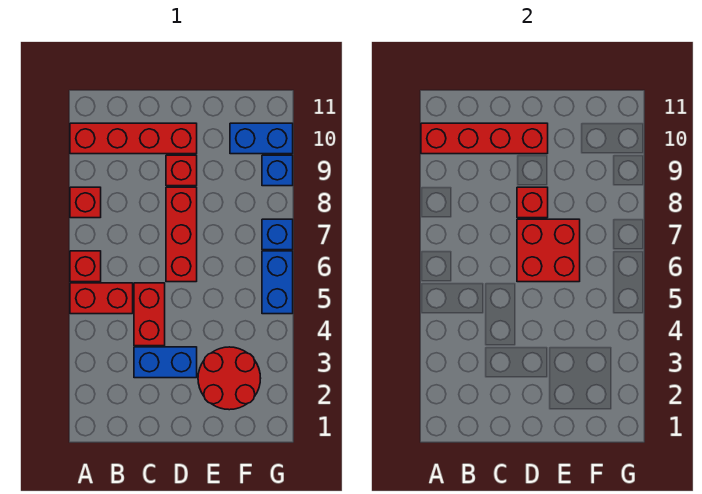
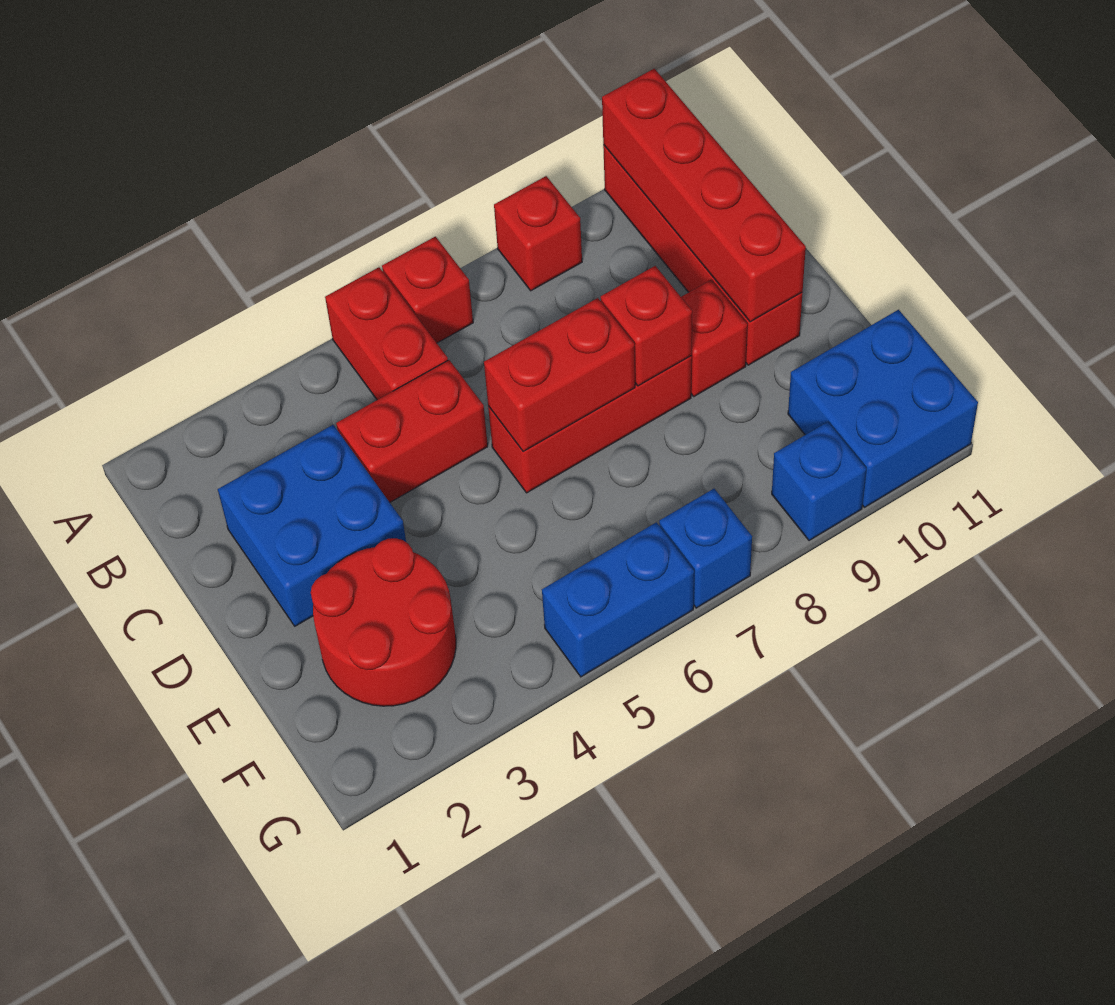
blue brick C3:D3 level 1 -> blue brick C2:D3 level 1
red brick D6:E7 level 2 -> red brick D6:D7 level 2
blue brick F10:G10 level 1 -> blue brick F10:G11 level 1

